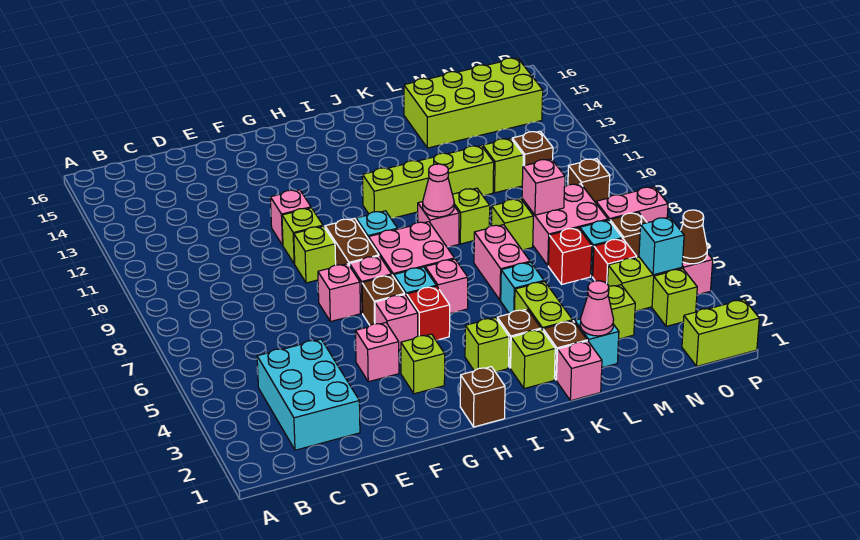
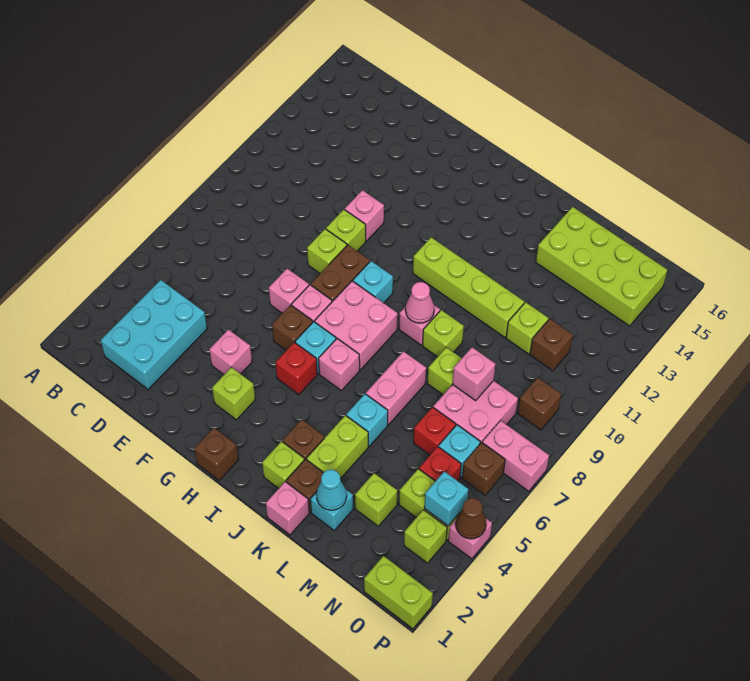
pink brick G5 level 1 -> none
lime brick I3 level 1 -> none
pink cone L2 level 2 -> cyan cone L2 level 2

